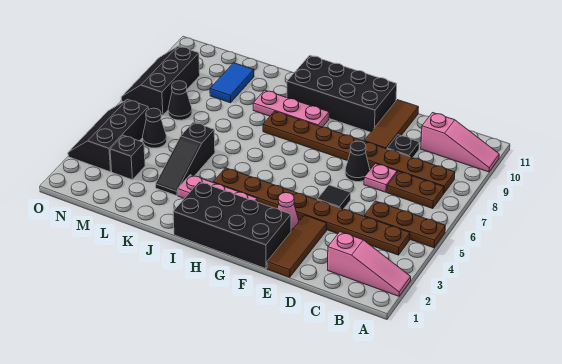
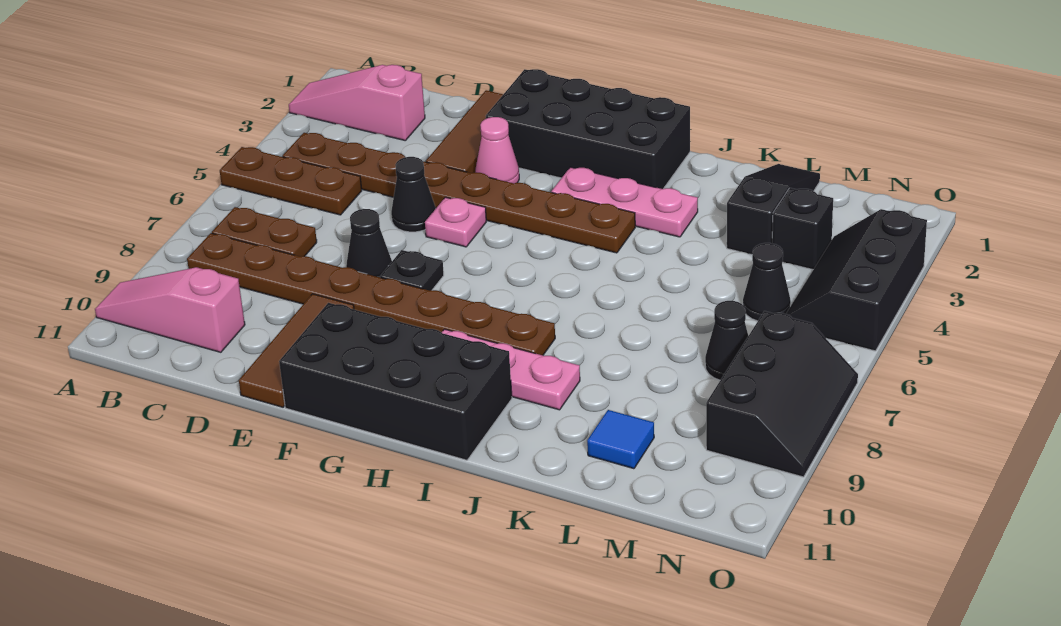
pink plate D7 level 1 -> pink plate F5 level 1
black plate D9 level 1 -> black plate F7 level 1
black tile E5 level 1 -> black cone E5 level 1
black slope K3:K5 level 1 top 5 -> black slope L1:L3 level 1 top 3
blue tile L9:L10 level 1 -> blue tile L10 level 1
black slope N3:O5 level 1 top N -> black slope N3:O5 level 1 top O

